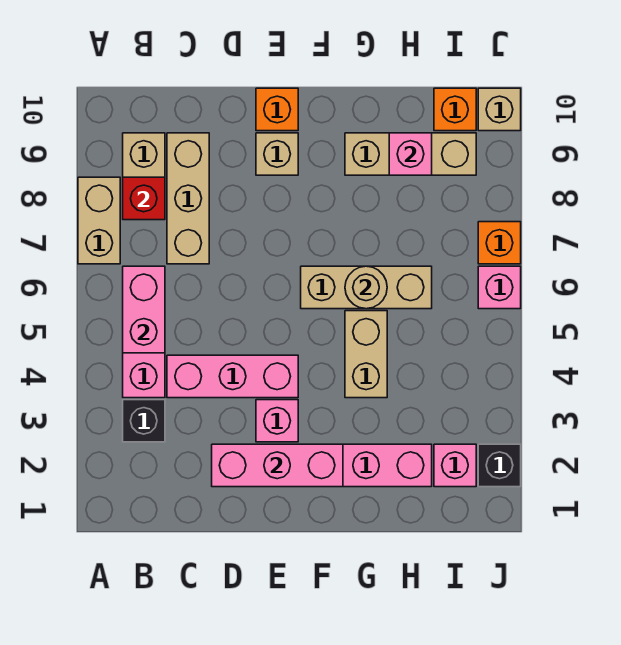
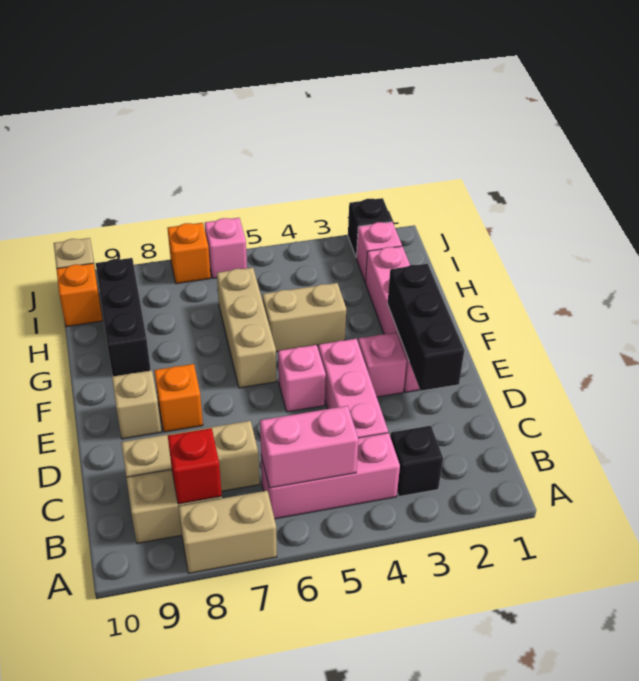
pink brick D2:F2 level 2 -> black brick D2:F2 level 2
orange brick E10 level 1 -> orange brick E8 level 1
tan round brick G6 level 2 -> none
tan brick G9:I9 level 1 -> black brick G9:I9 level 1
pink brick H9 level 2 -> pink brick E5 level 1

